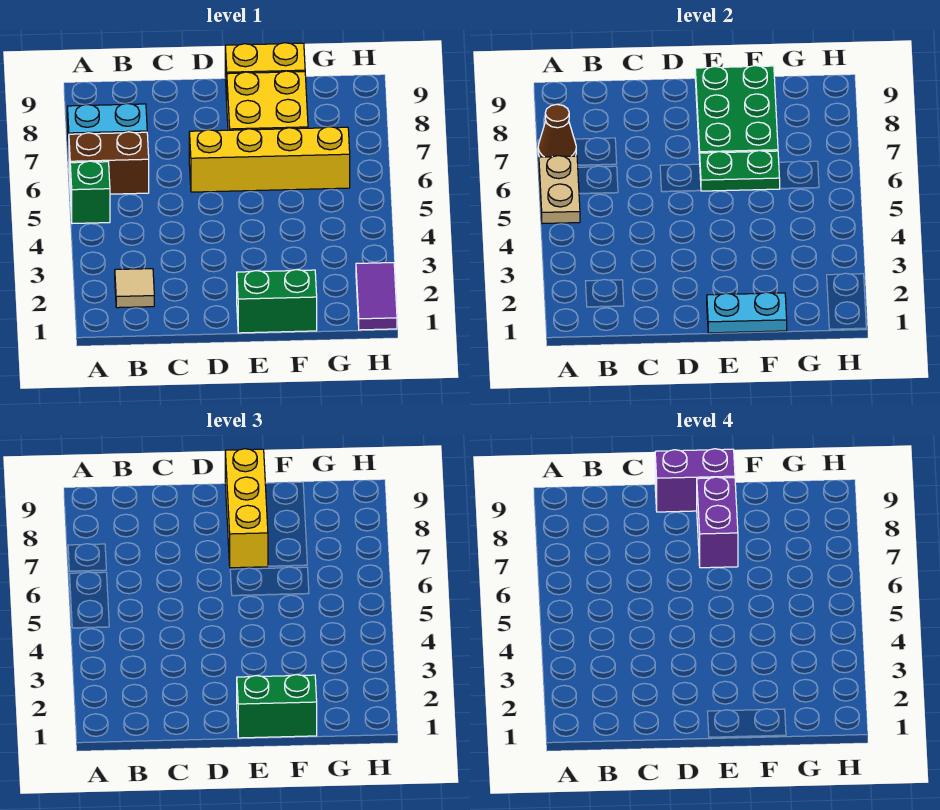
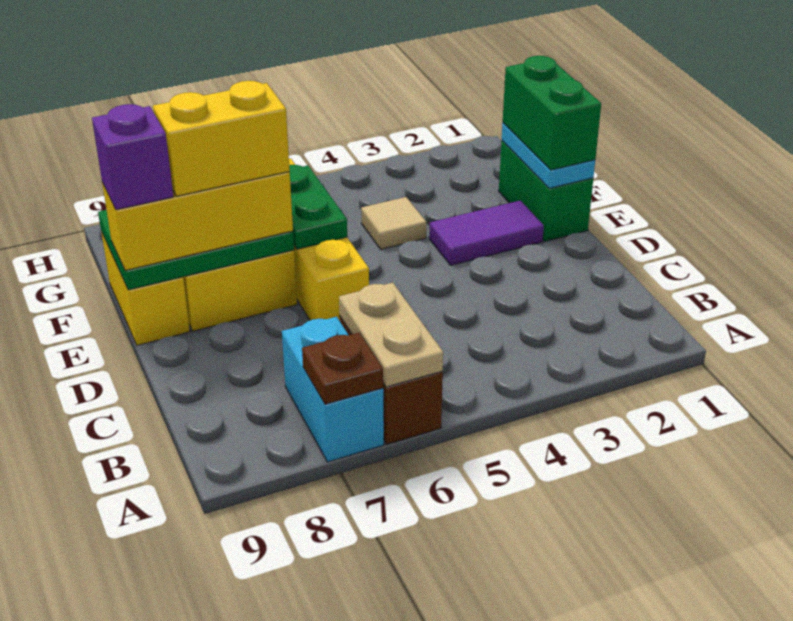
green brick A5 level 1 -> none
tan plate A5:A6 level 2 -> tan plate A6:B6 level 2
brown cone A7 level 2 -> brown plate A7 level 2
tan tile B2 level 1 -> tan tile F4 level 1
purple brick D9:E9 level 4 -> purple brick E9 level 4
purple brick E7:E8 level 4 -> yellow brick E7:E8 level 4
purple tile H1:H2 level 1 -> purple tile E2:E3 level 1

